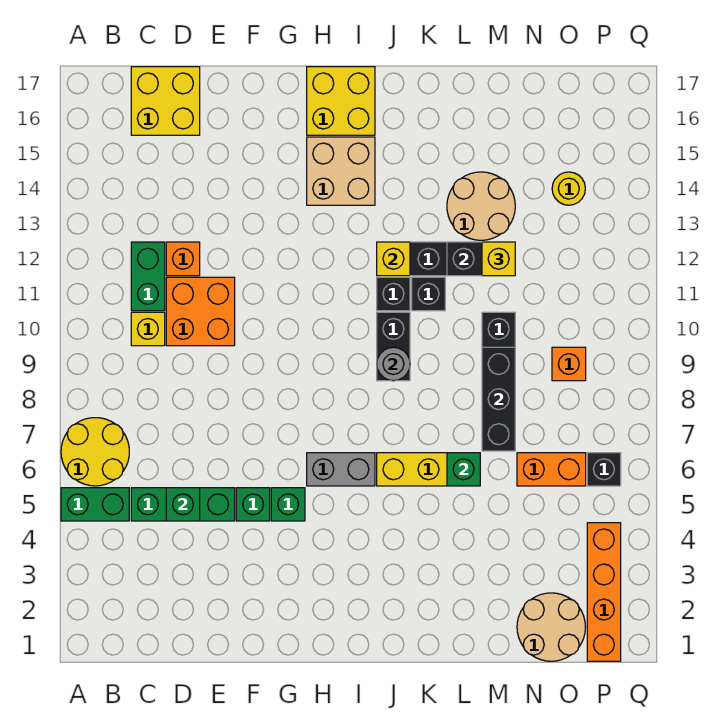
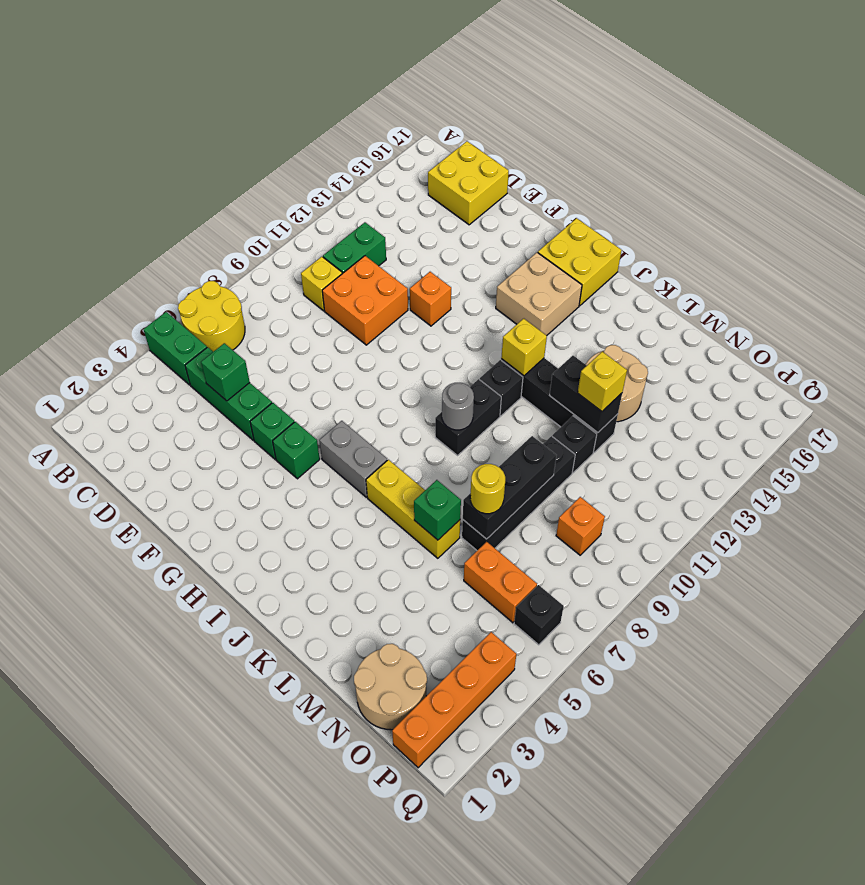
orange brick D12 level 1 -> orange brick F12 level 1
black brick K11 level 1 -> black brick M11 level 1
yellow round brick O14 level 1 -> yellow round brick M7 level 3

